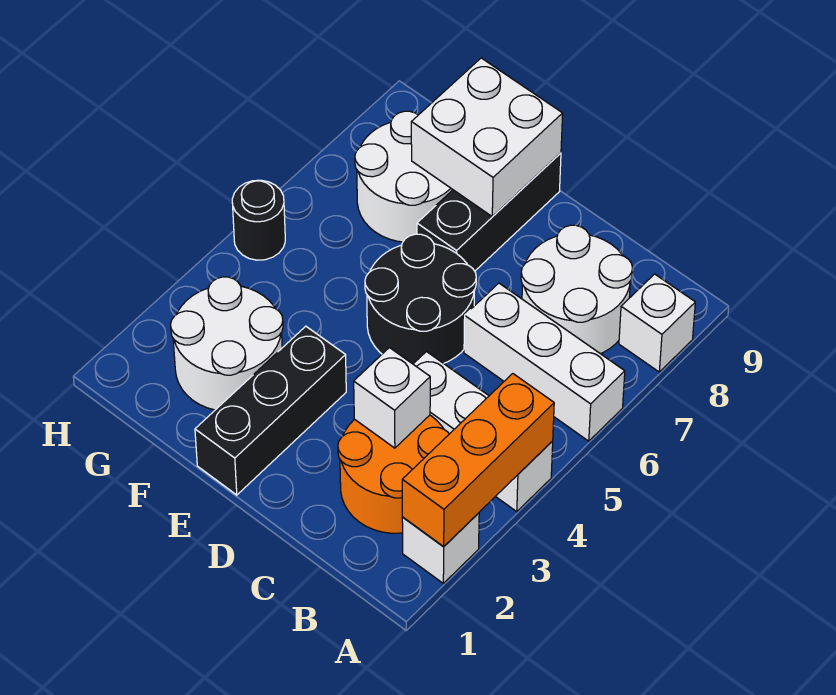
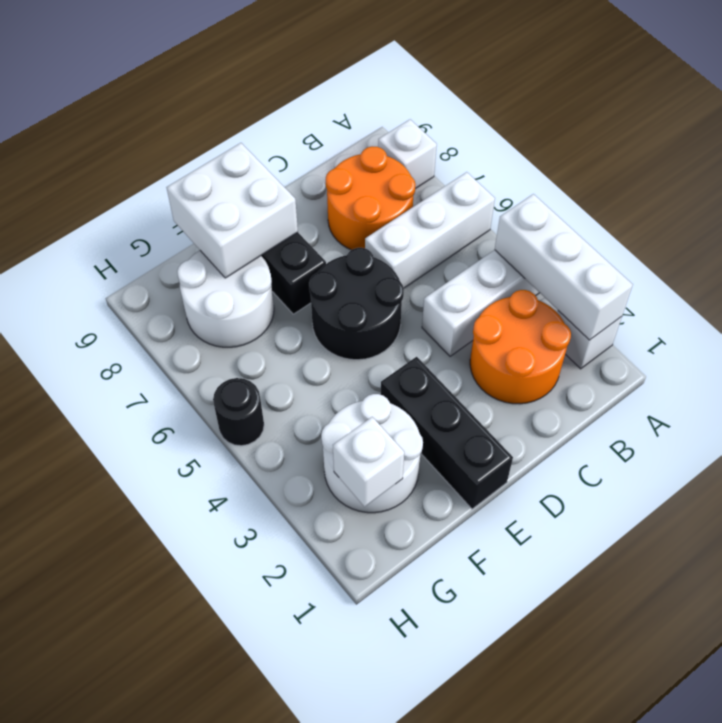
orange brick A2:A4 level 2 -> white brick A2:A4 level 2
white round brick B7:C8 level 1 -> orange round brick B7:C8 level 1
white brick C3 level 2 -> white brick G2 level 2

